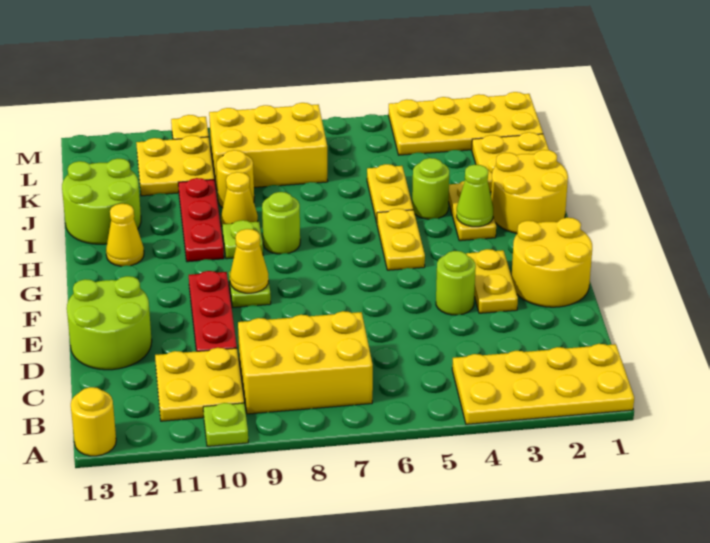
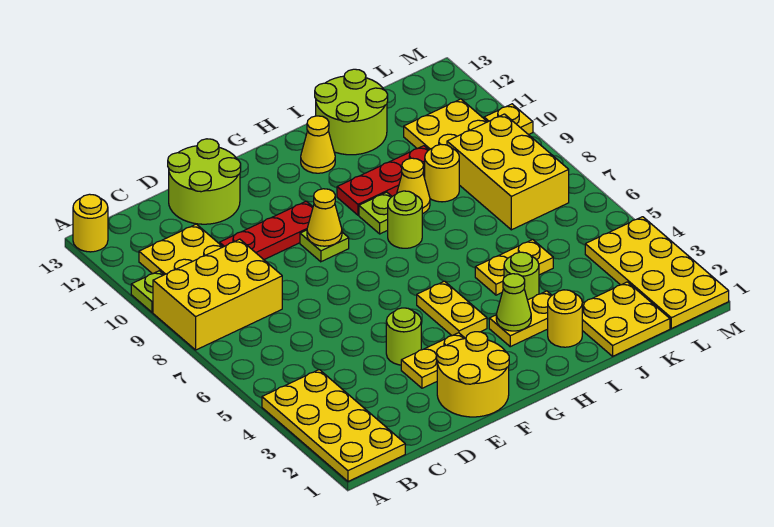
yellow brick B7:C9 level 1 -> yellow brick A8:C9 level 1
yellow plate G5:H5 level 1 -> yellow plate G4:G5 level 1
yellow round brick H1:I2 level 1 -> yellow round brick I2 level 1

